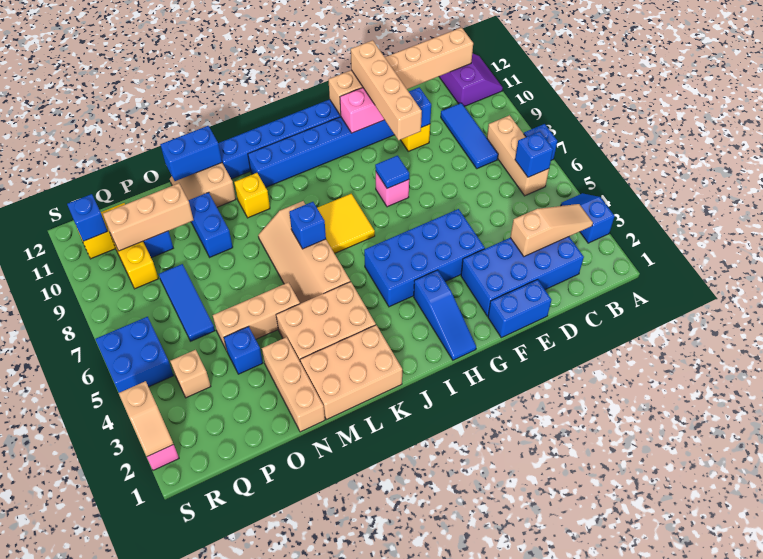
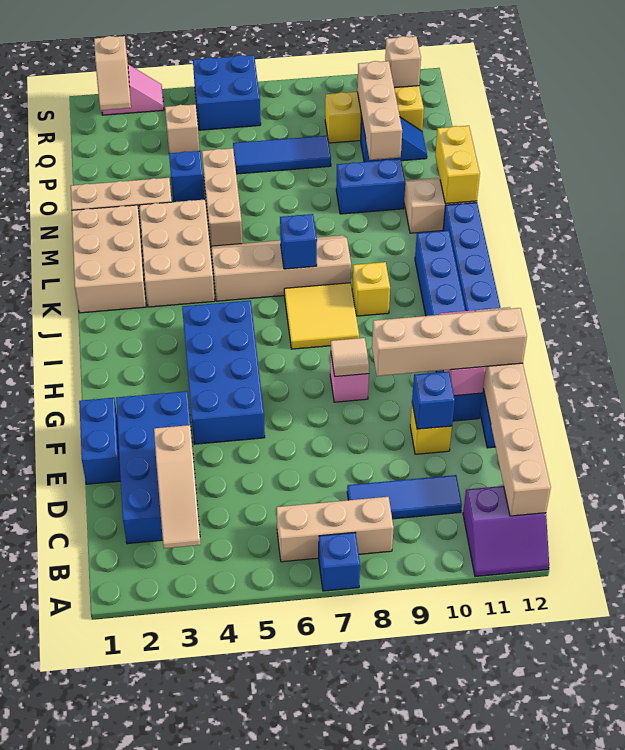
blue slope A3:A4 level 1 top 3 -> none
blue brick B6 level 2 -> none
blue tile G8 level 2 -> tan tile G8 level 2
blue slope H1:H3 level 1 top 3 -> none
yellow brick L10 level 1 -> yellow brick J9 level 1
blue brick M12:N12 level 2 -> yellow brick M12:N12 level 2
blue brick R11 level 2 -> tan brick R11 level 2
tan slope S2:S3 level 2 top 3 -> tan slope R2:S2 level 2 top S

